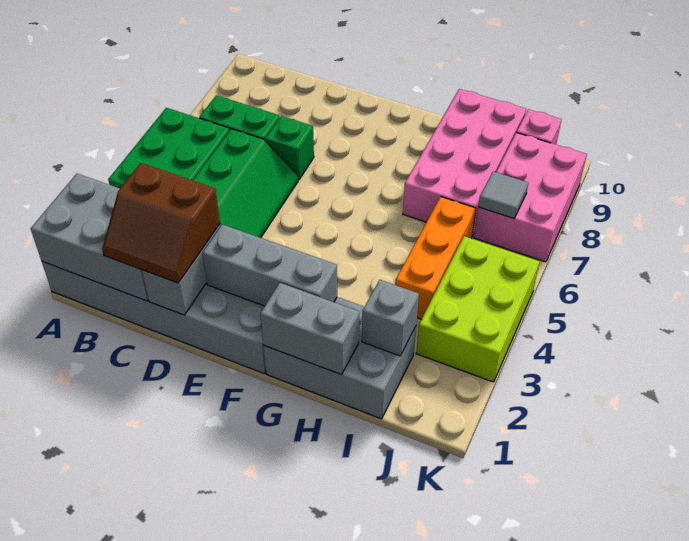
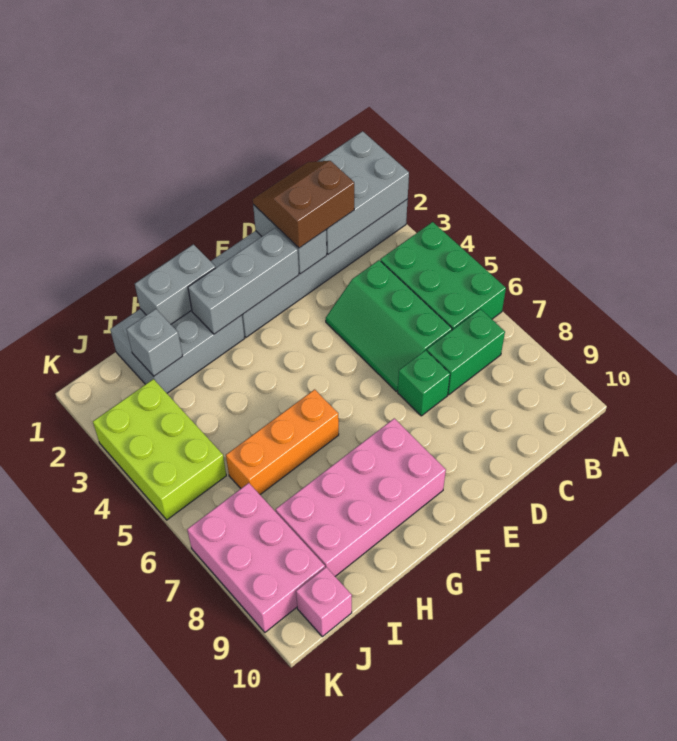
pink brick H7:I10 level 1 -> pink brick F8:I9 level 1
orange brick I4:I6 level 1 -> orange brick G6:I6 level 1
grey tile J7 level 2 -> none

